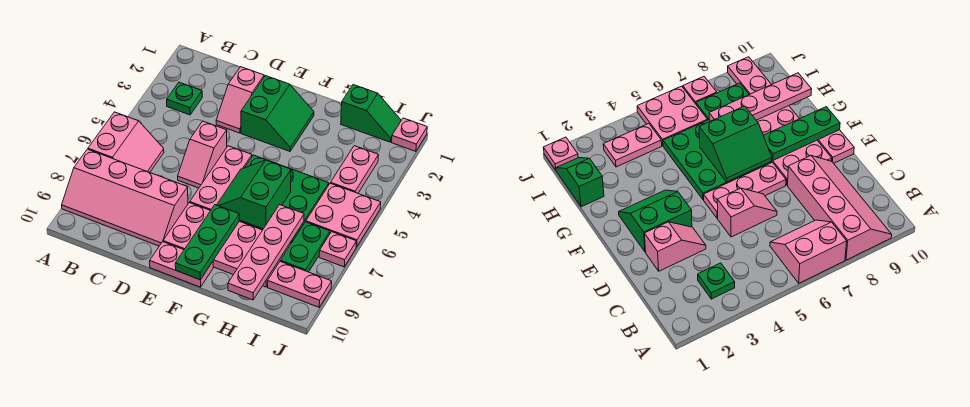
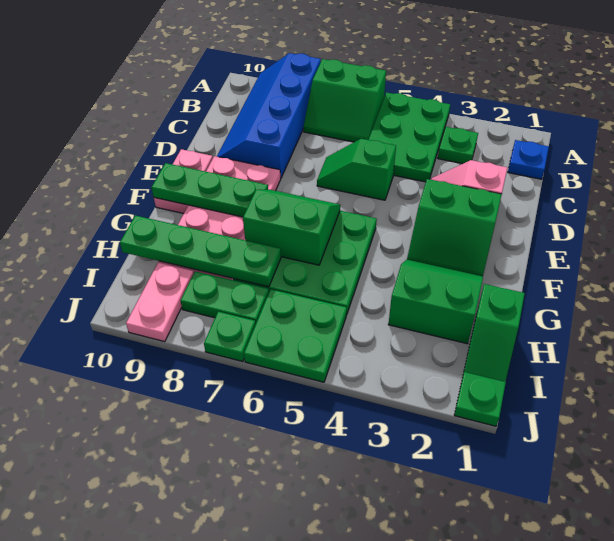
none -> green plate A4:C5 level 1
pink slope A6:B7 level 1 top A -> green slope A6:B7 level 1 top A
pink slope A8:D9 level 1 top 8 -> blue slope A8:D9 level 1 top 8
none -> blue plate B1 level 1
pink slope D5:D6 level 1 top 5 -> green slope D5:D6 level 1 top 5
pink plate E5:E7 level 1 -> none
none -> green slope G2:H3 level 1 top H
pink plate H7:H10 level 2 -> green plate H7:H10 level 2
pink plate I3:I4 level 1 -> none
pink plate I5:J6 level 1 -> green plate I5:J6 level 1
pink plate J1 level 1 -> green plate J1 level 1
pink plate J7 level 1 -> green plate J7 level 1

